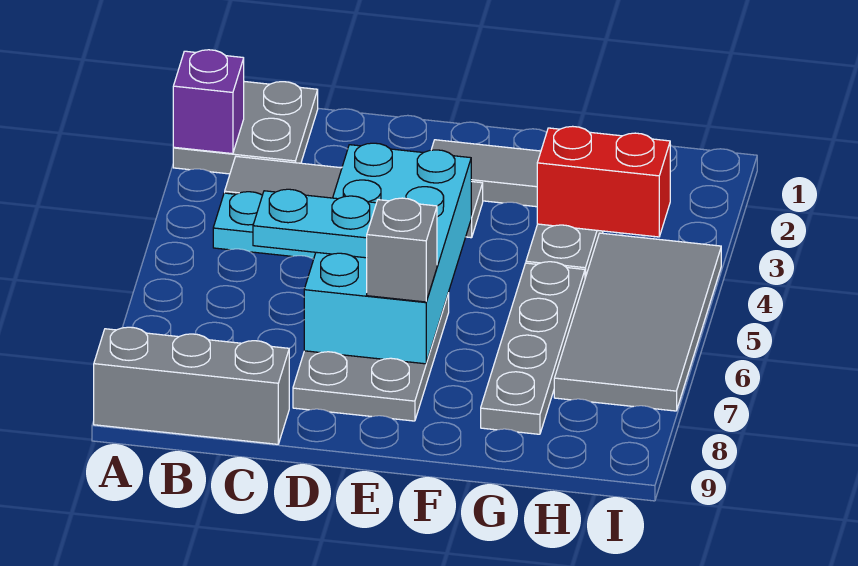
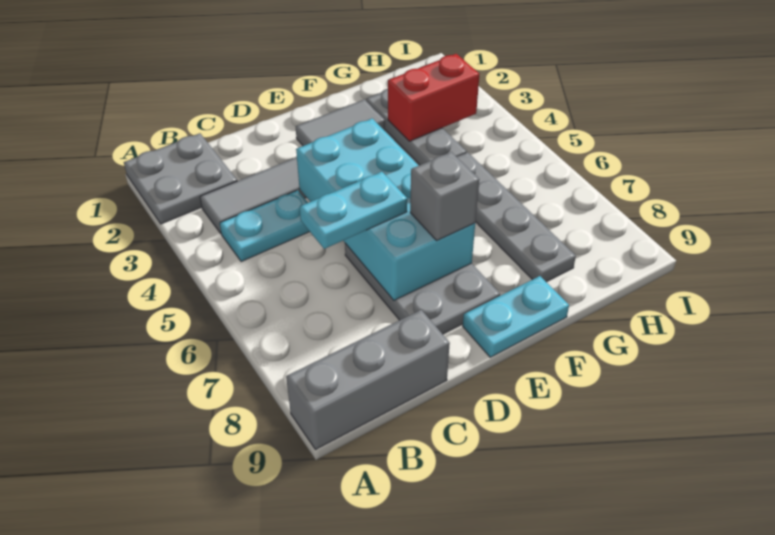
purple brick A2 level 2 -> none
none -> cyan plate E9:F9 level 1
grey tile H4:I7 level 1 -> none

